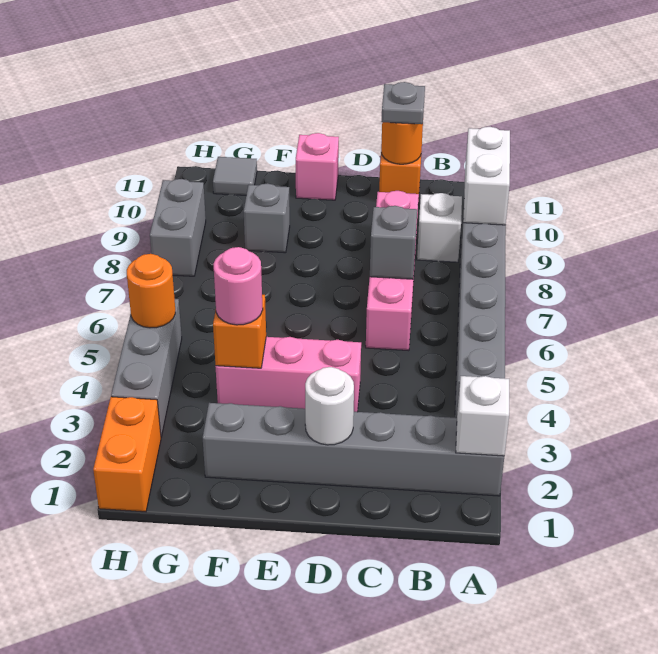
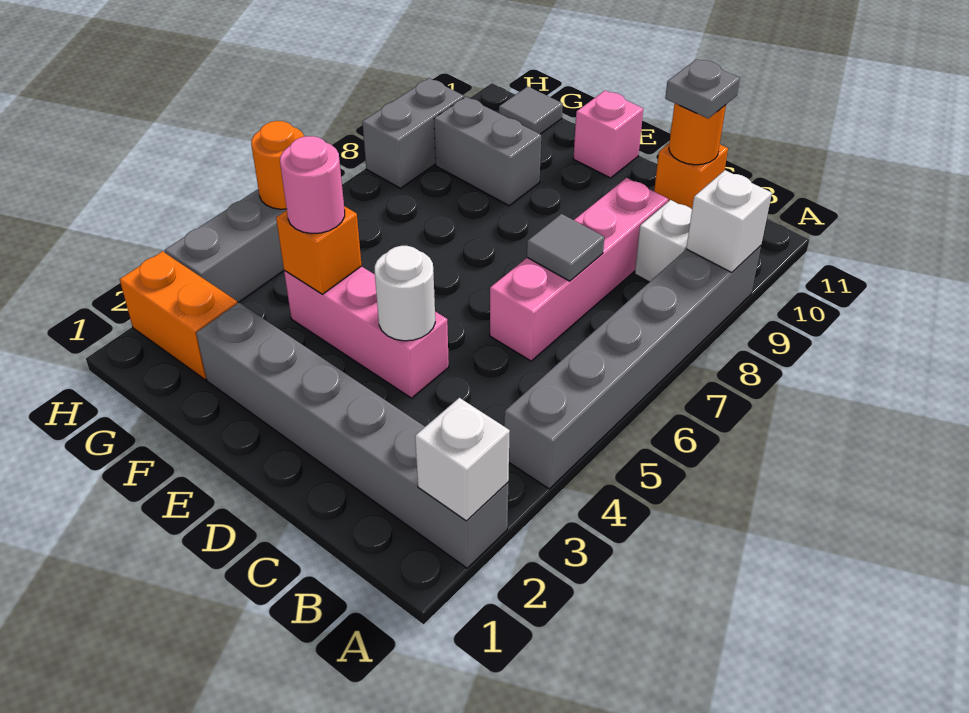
white brick A9:A10 level 2 -> white brick A9 level 2
grey brick C7 level 2 -> grey tile C7 level 2
white round brick D2 level 2 -> white round brick D4 level 2
grey brick F9 level 1 -> grey brick F9:G9 level 1
orange brick H1:H2 level 1 -> orange brick G2:H2 level 1

